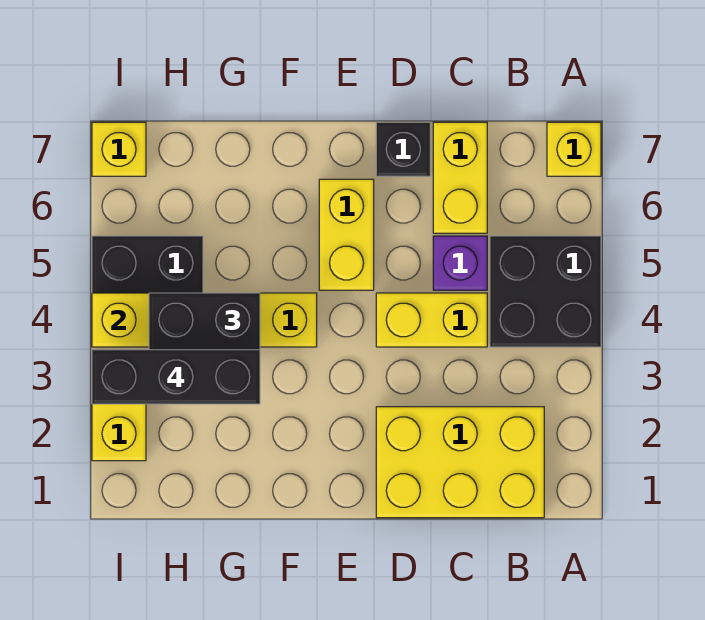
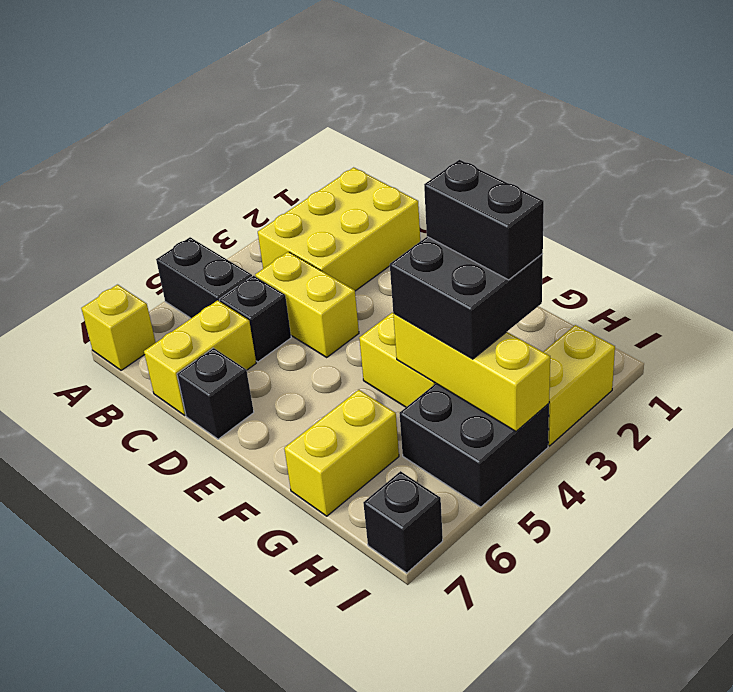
black brick A4:B5 level 1 -> black brick A5:B5 level 1
yellow brick B1:D2 level 1 -> yellow brick B1:C3 level 1
purple brick C5 level 1 -> black brick C5 level 1
yellow brick E5:E6 level 1 -> yellow brick G6:G7 level 1
black brick G3:I3 level 4 -> black brick G3:H3 level 4
yellow brick I7 level 1 -> black brick I7 level 1

